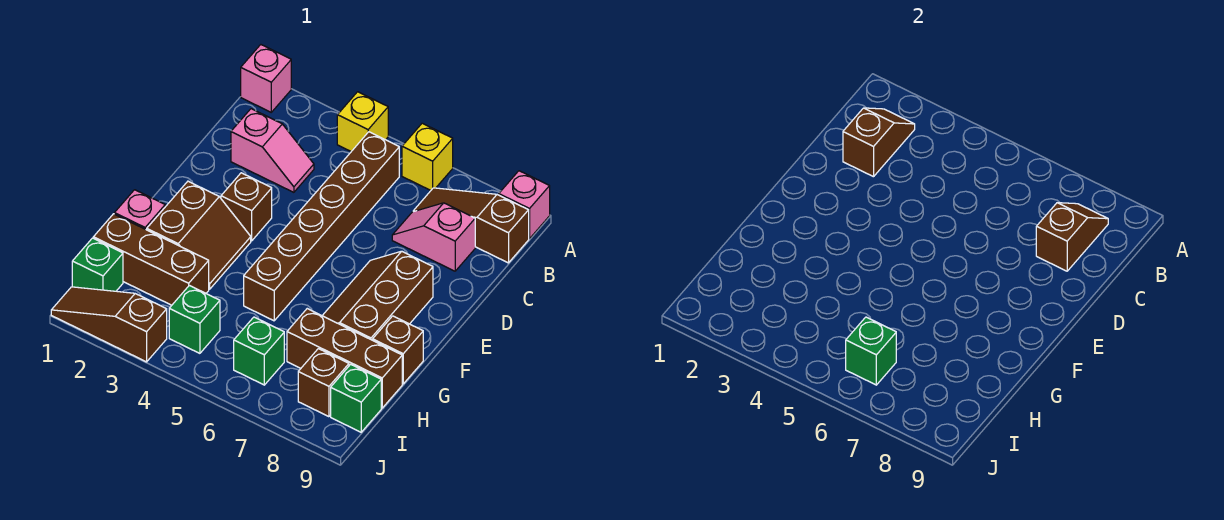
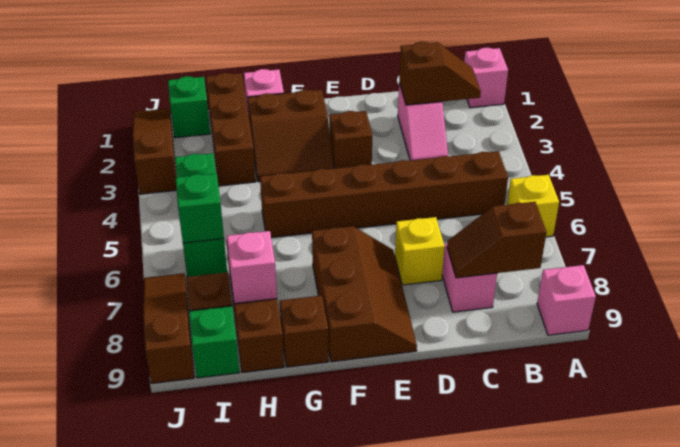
yellow brick A4 level 1 -> yellow brick D7 level 1
brown slope B7:B9 level 1 top 9 -> brown slope J7:J9 level 1 top 9
brown slope B8:C8 level 2 top C -> brown slope B8:C8 level 2 top B
brown slope E7:G8 level 1 top 8 -> brown slope E7:F9 level 1 top F
none -> pink brick H8 level 2

